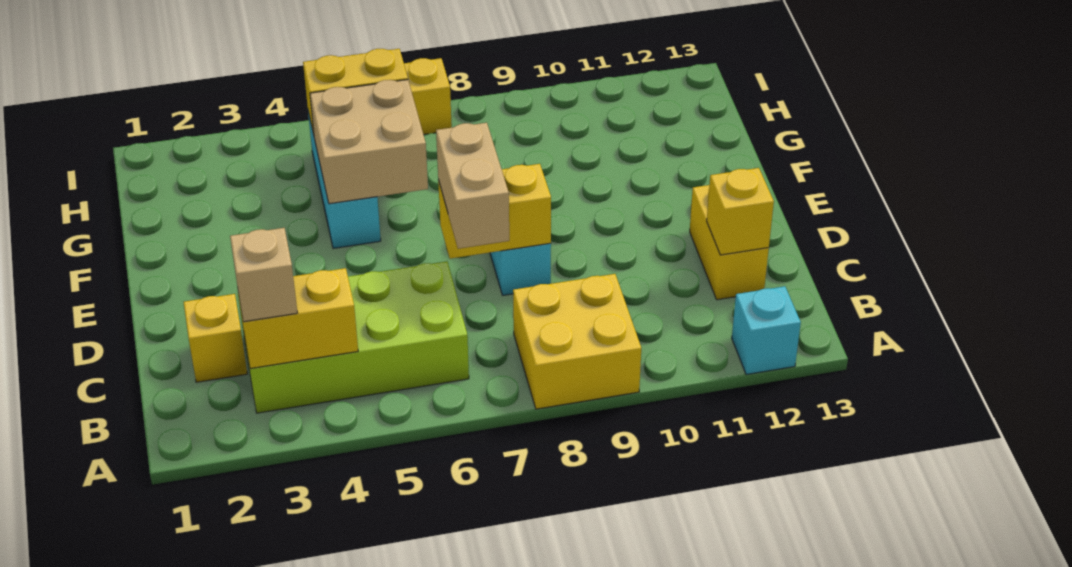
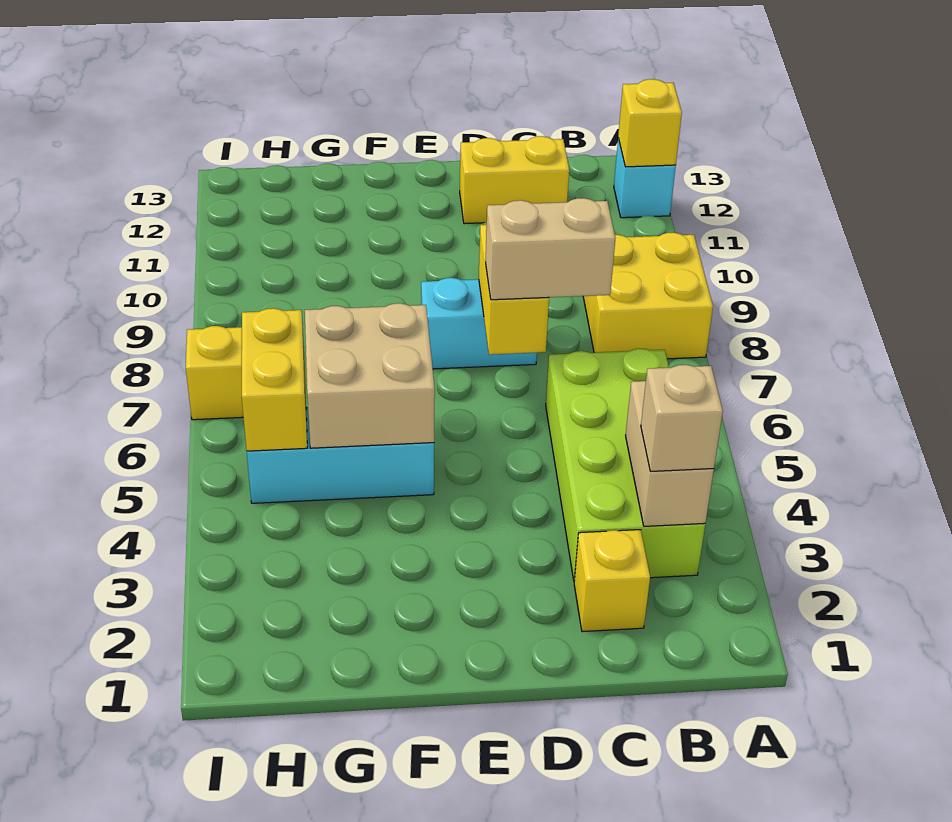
yellow brick B3:B4 level 2 -> tan brick B3:B4 level 2
yellow brick C12 level 2 -> yellow brick A12 level 2

